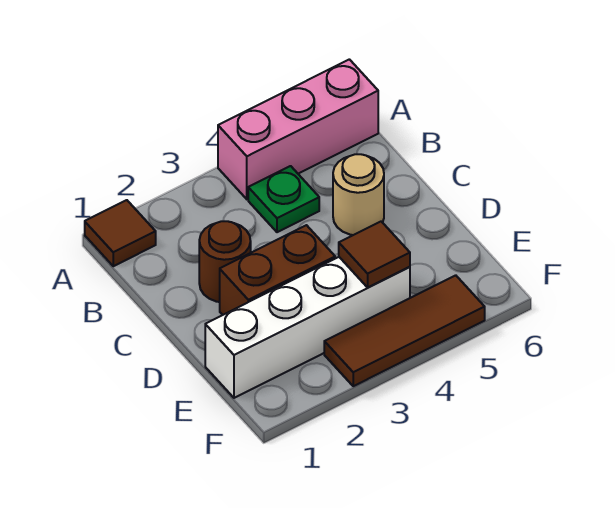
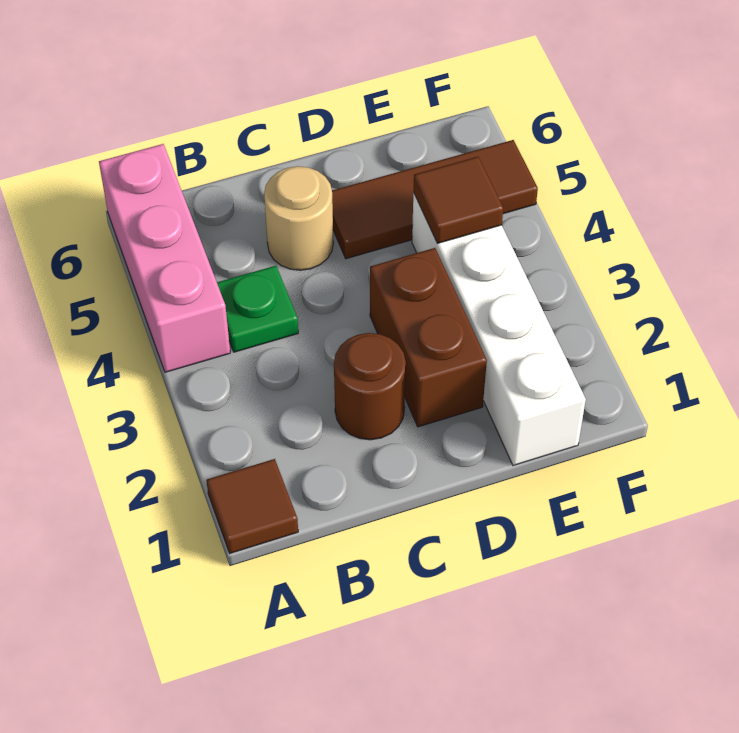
brown tile F3:F5 level 1 -> brown tile D5:F5 level 1

